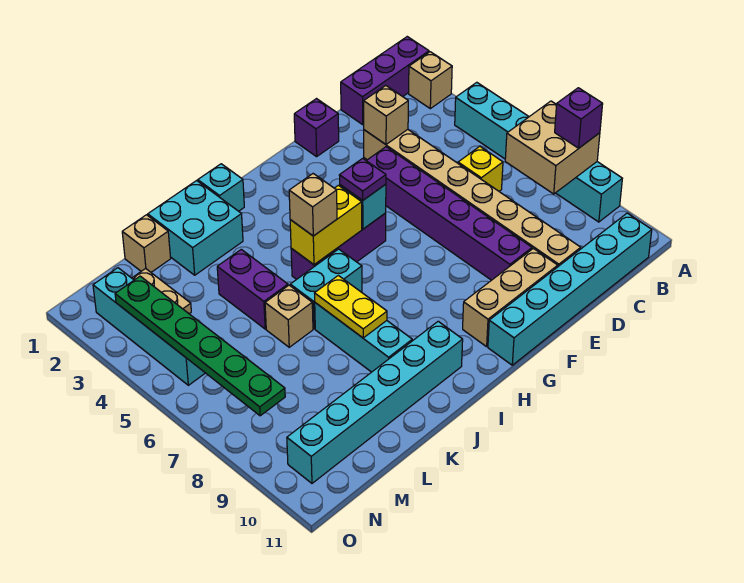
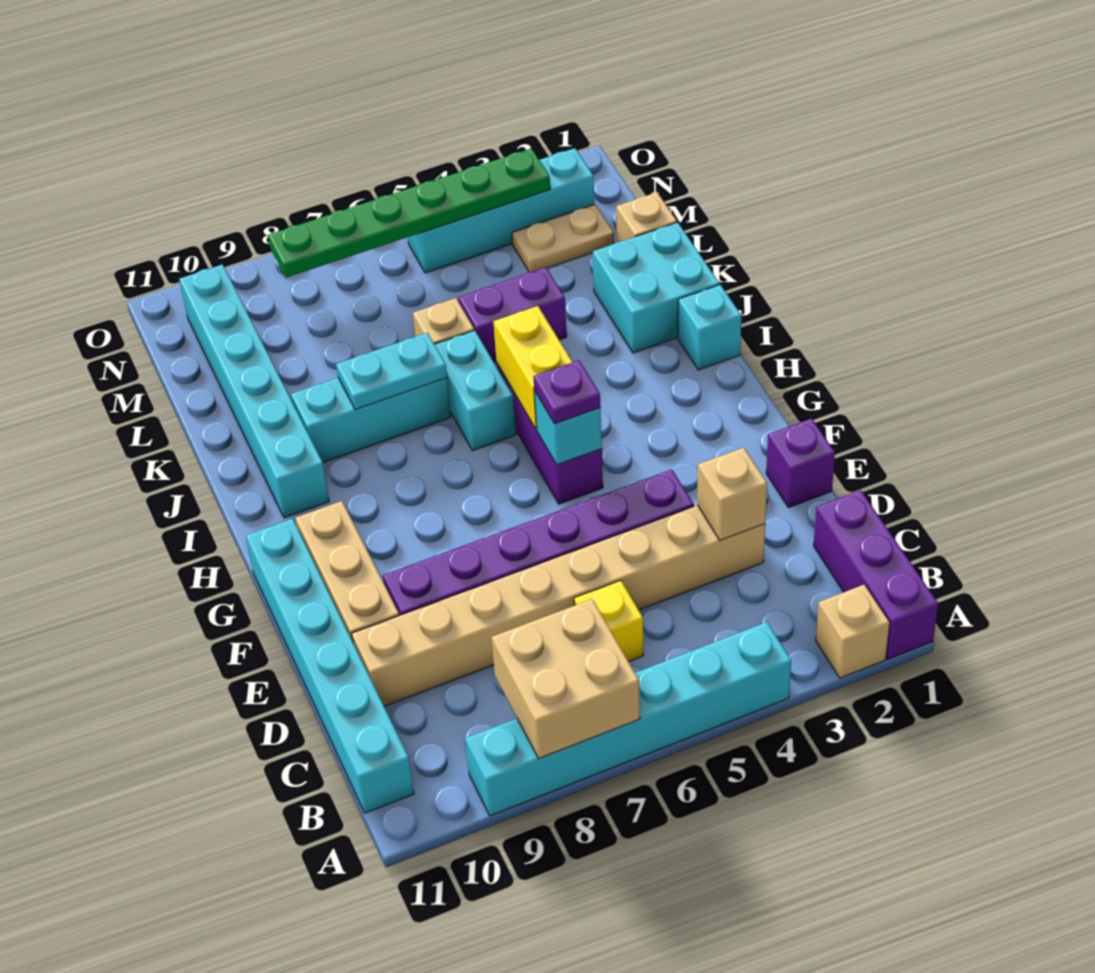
purple brick A8 level 3 -> none
tan brick I5 level 3 -> none
yellow plate J7:J8 level 2 -> cyan plate J7:J8 level 2

